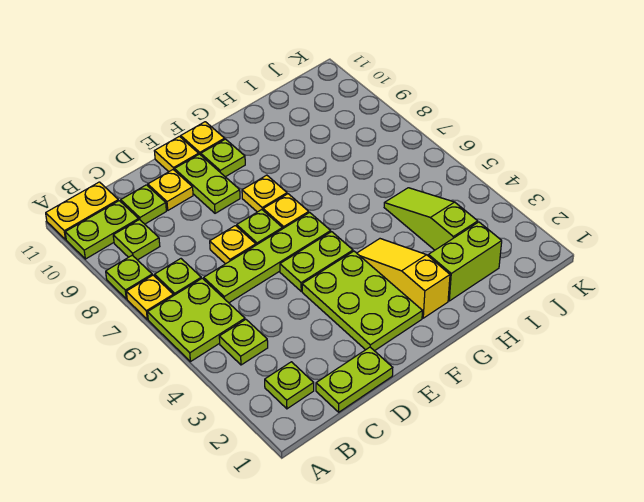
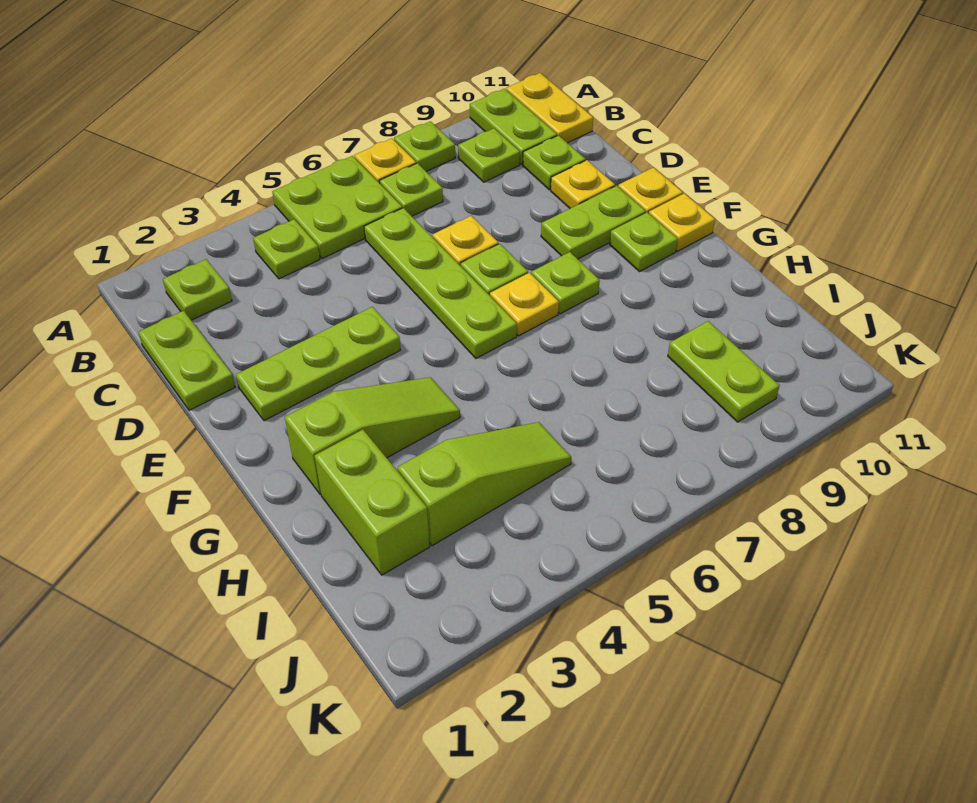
lime plate E2:F4 level 1 -> lime plate E2:E4 level 1
lime plate E5:F5 level 1 -> lime plate I9:J9 level 1
yellow plate F8 level 1 -> lime plate F8 level 1
yellow slope G2:G4 level 1 top 2 -> lime slope G2:G4 level 1 top 2

